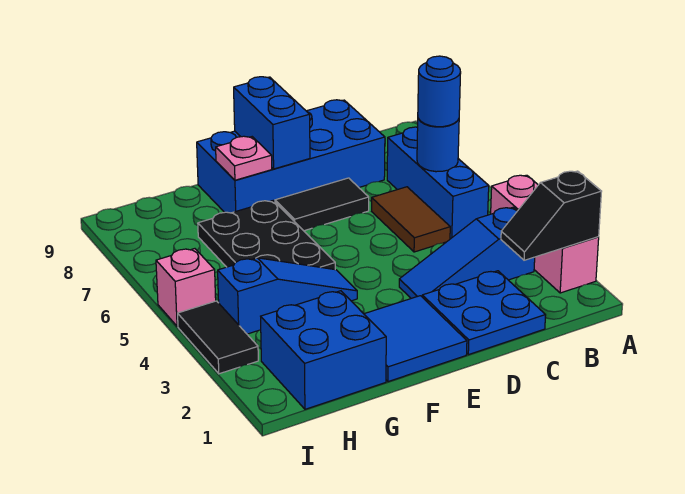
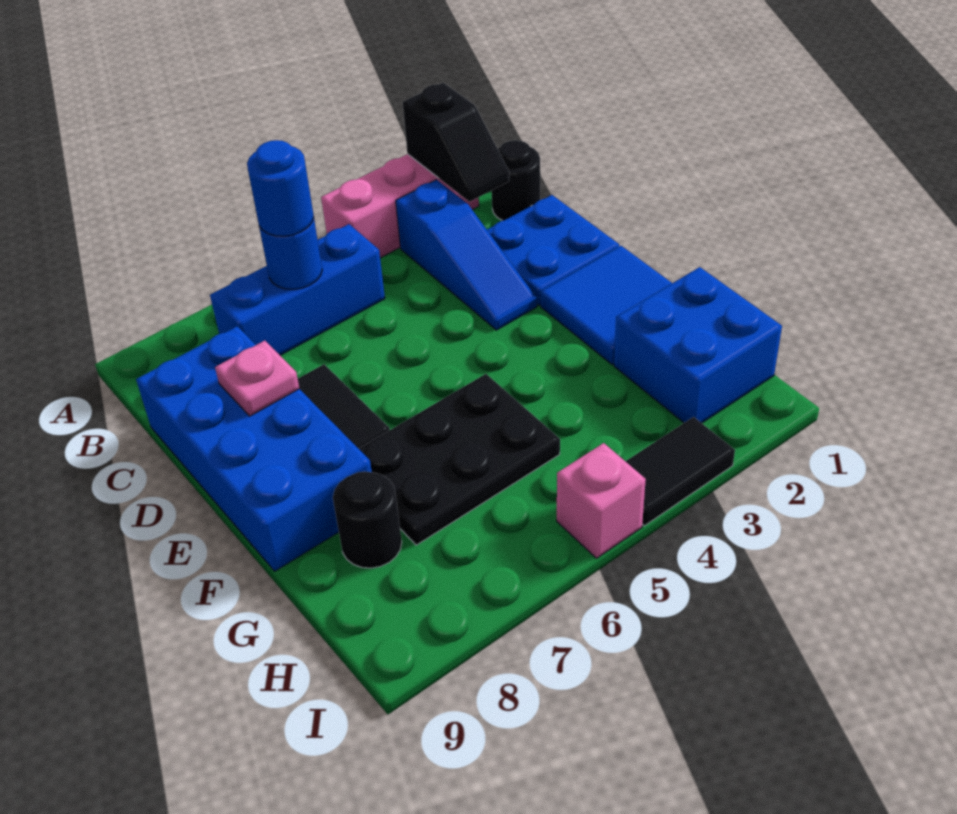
none -> black round brick B1 level 1
brown tile C5:C6 level 1 -> none
blue brick E8:E9 level 2 -> none
blue slope F4:H4 level 1 top H -> none
pink plate F8 level 2 -> pink plate D8 level 2
none -> black round brick G8 level 1

